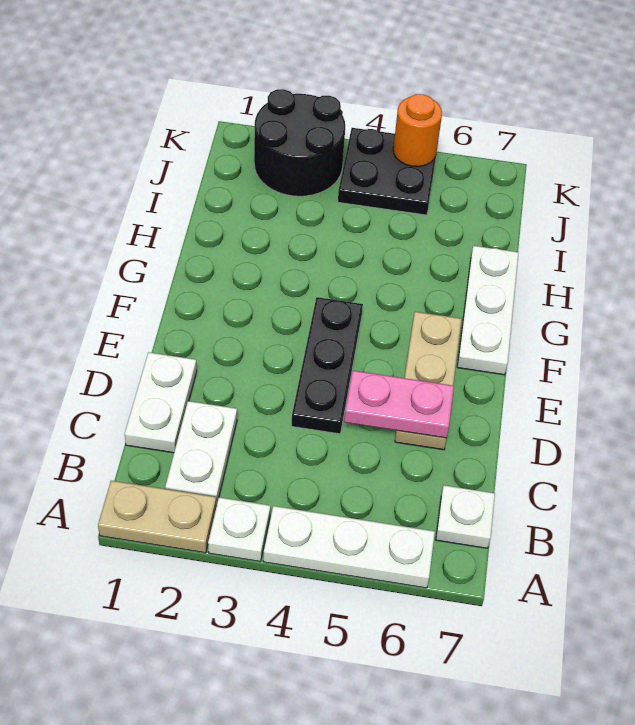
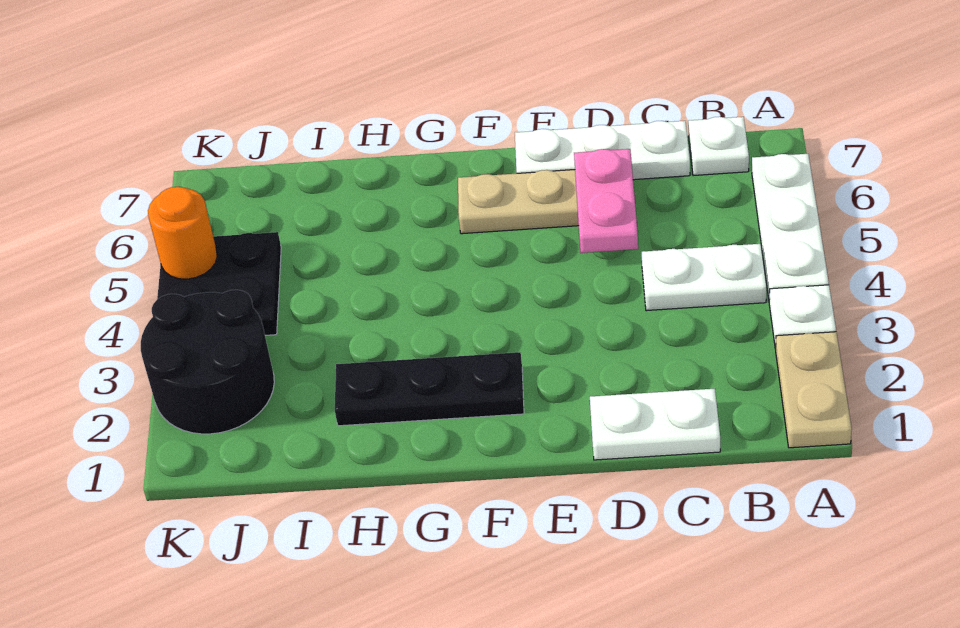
white plate B2:C2 level 1 -> white plate B4:C4 level 1
black plate D4:F4 level 1 -> black plate F2:H2 level 1
white plate F7:H7 level 1 -> white plate C7:E7 level 1

